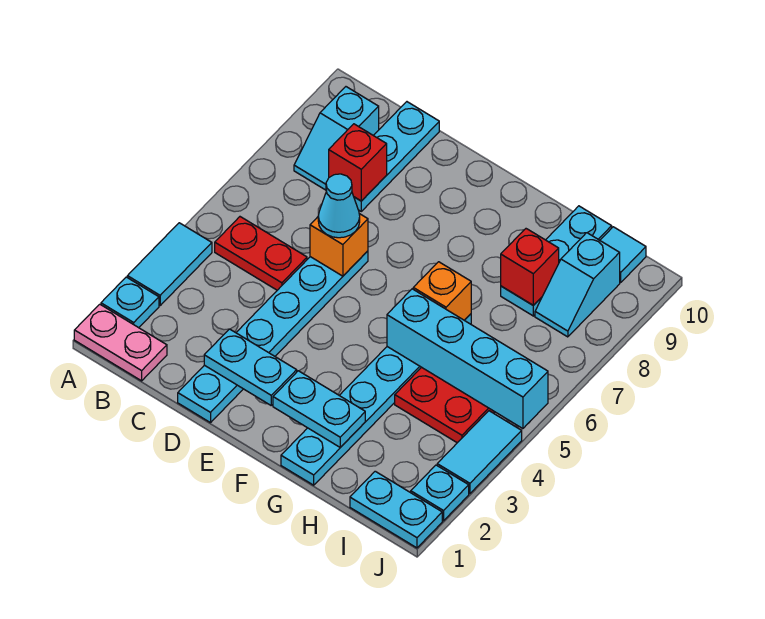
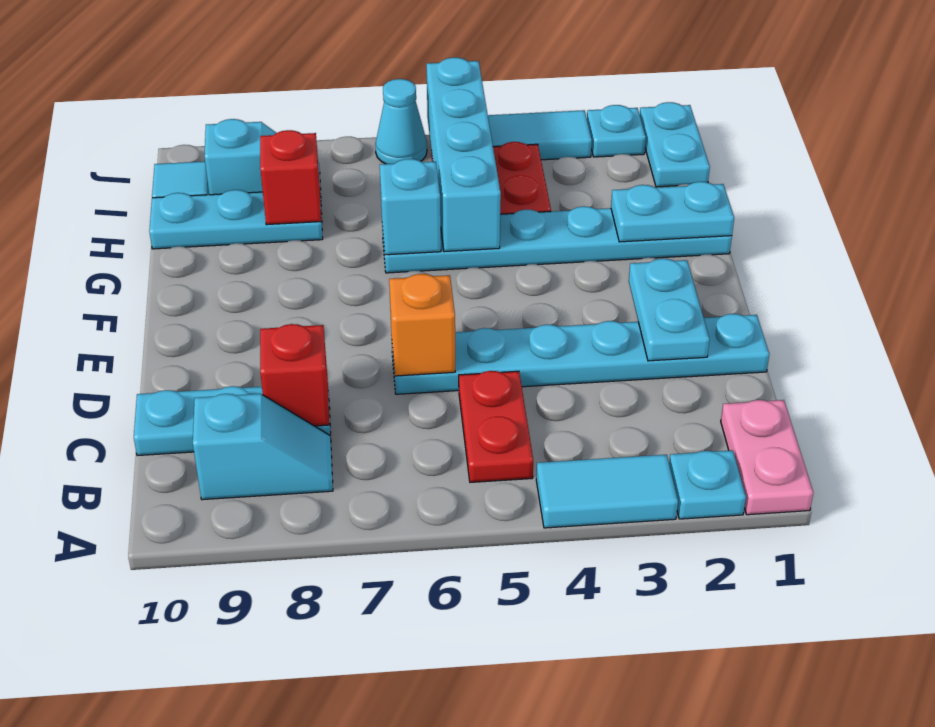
cyan cone D6 level 3 -> cyan cone J6 level 1
cyan plate F2:G2 level 2 -> cyan plate G1:G2 level 2
orange brick G6 level 2 -> cyan brick G6 level 2

